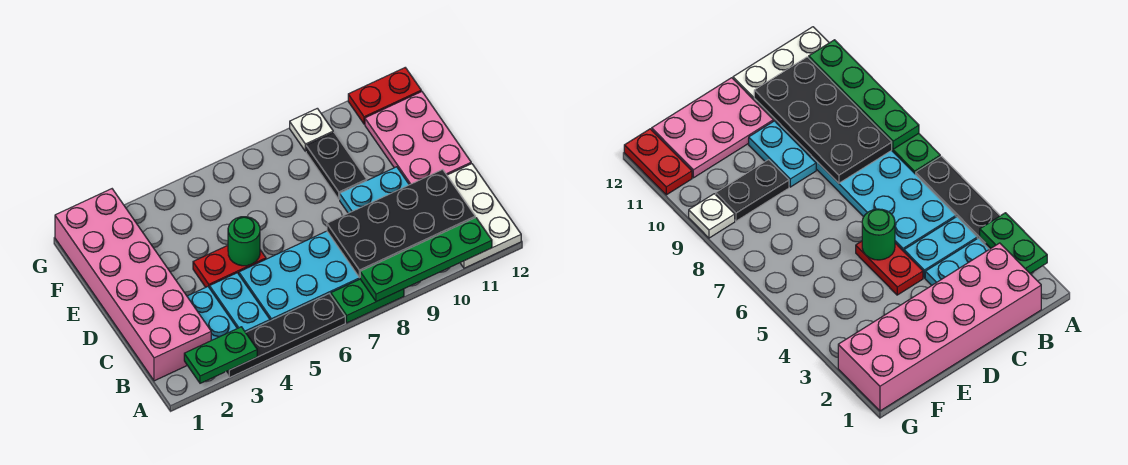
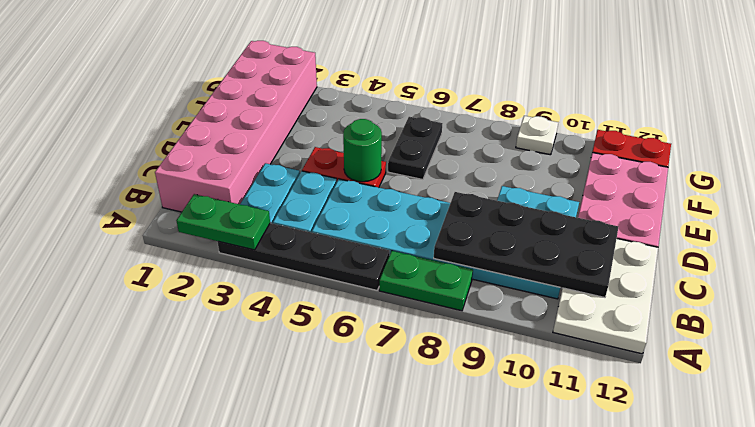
green plate A8:A11 level 2 -> none
black plate E9:F9 level 1 -> black plate E6:F6 level 1

